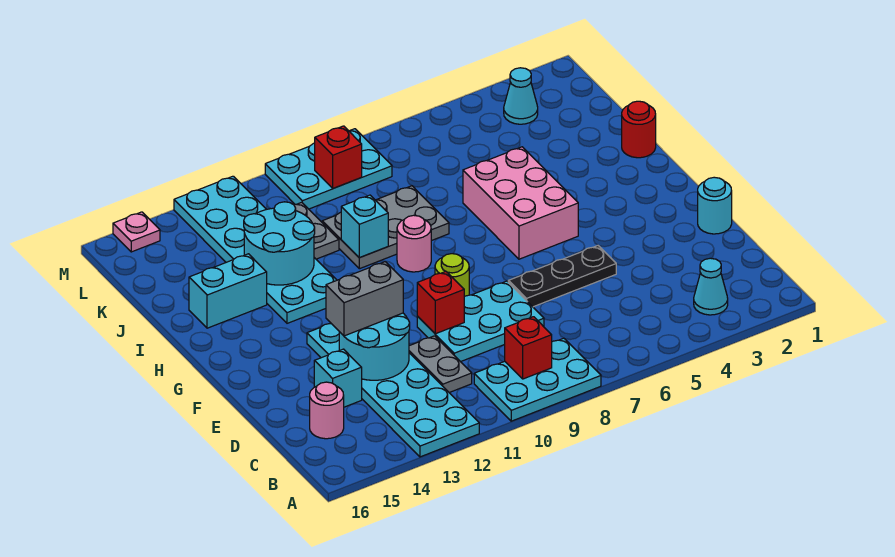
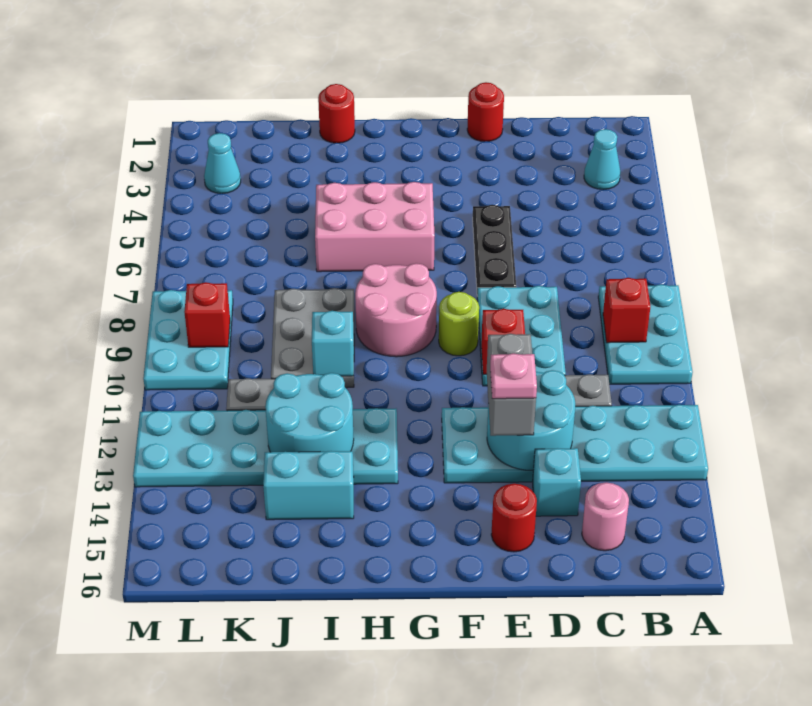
cyan round brick E1 level 1 -> red round brick E1 level 1
none -> red round brick E15 level 1
pink round brick H9 level 1 -> pink round brick G8:H9 level 1
cyan brick I14:I15 level 1 -> cyan brick I14:J14 level 1
pink plate M15 level 1 -> pink plate E13 level 4

